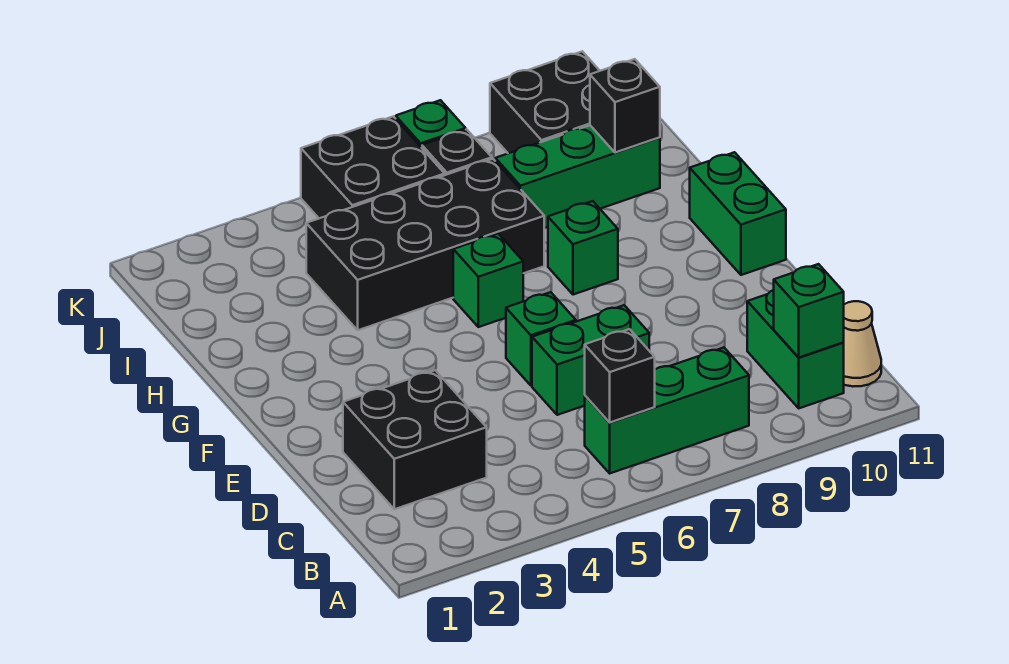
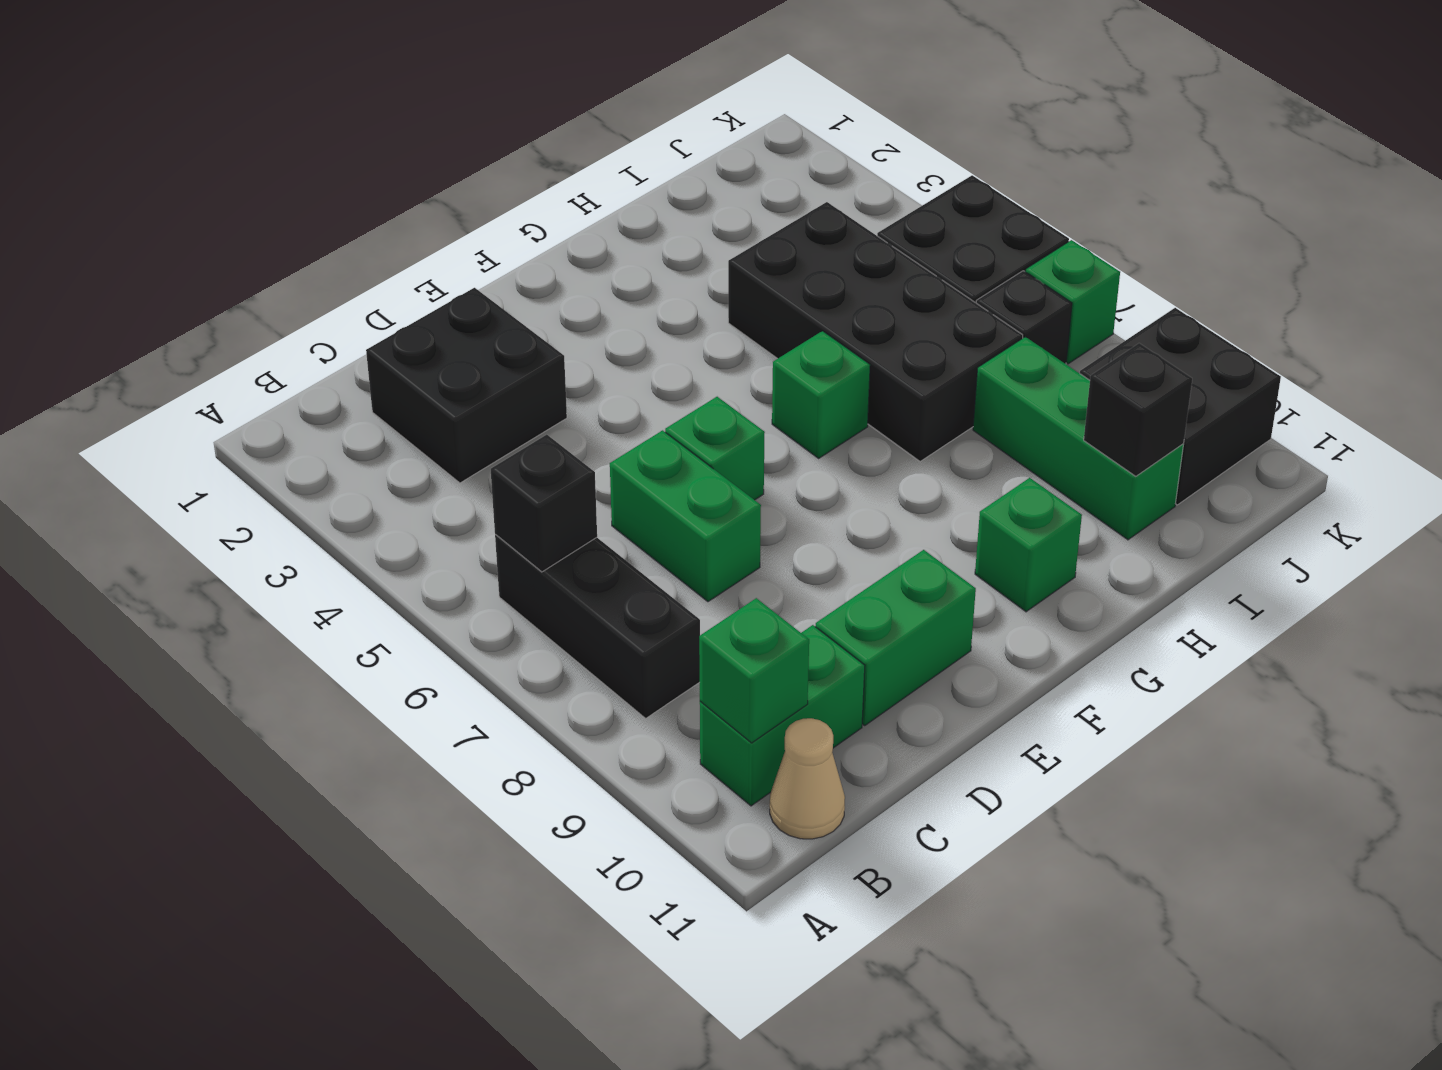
green brick B6:B8 level 1 -> black brick B6:B8 level 1
green brick F11:G11 level 1 -> green brick D10:E10 level 1
green brick G8 level 1 -> green brick G10 level 1

